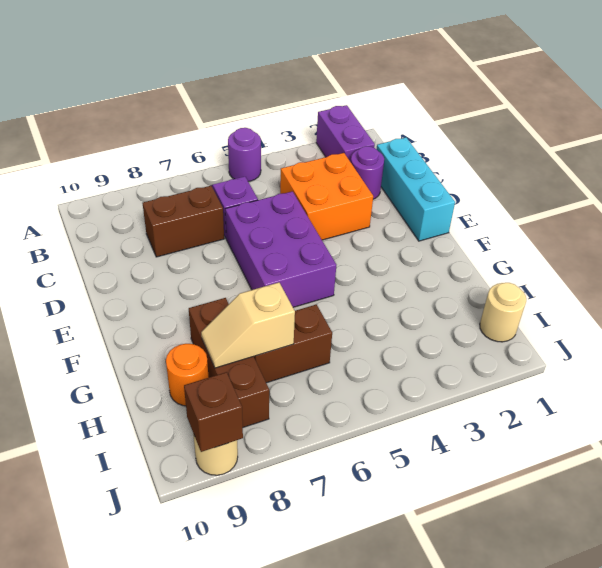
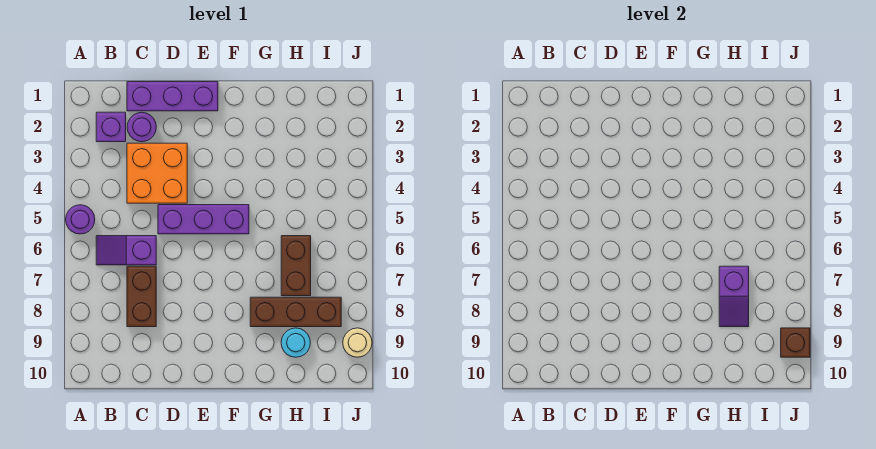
purple brick A2:B2 level 1 -> purple brick B2 level 1
cyan brick C1:E1 level 1 -> purple brick C1:E1 level 1
purple brick D5:F6 level 1 -> purple brick D5:F5 level 1
tan slope H7:H8 level 2 top 7 -> purple slope H7:H8 level 2 top 7
orange round brick H9 level 1 -> cyan round brick H9 level 1
tan round brick I1 level 1 -> none

